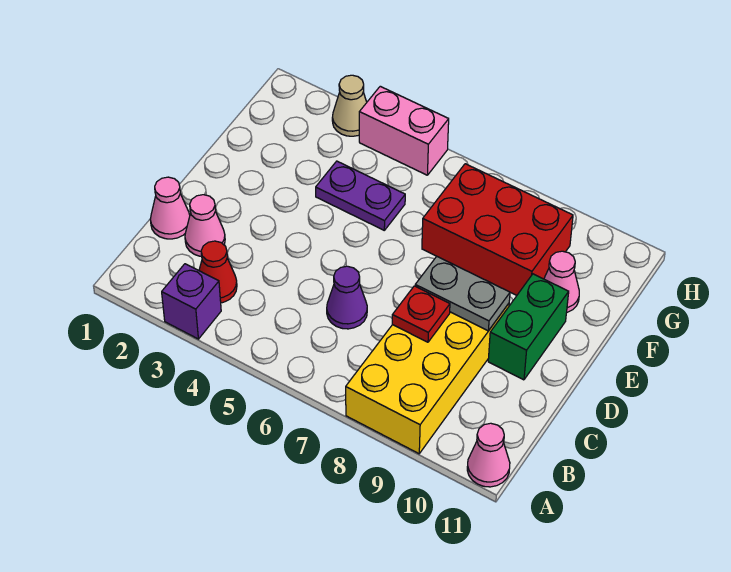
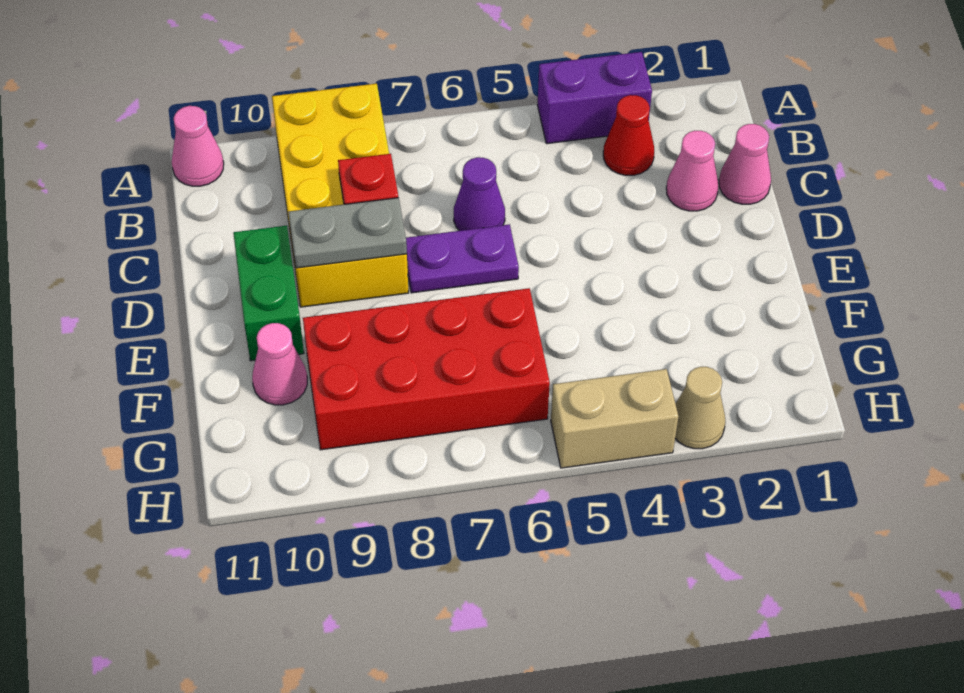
purple brick A3 level 1 -> purple brick A3:A4 level 1
purple plate F4:F5 level 1 -> purple plate D6:D7 level 1
red brick F7:G9 level 1 -> red brick F6:G9 level 1
pink brick H4:H5 level 1 -> tan brick H4:H5 level 1

